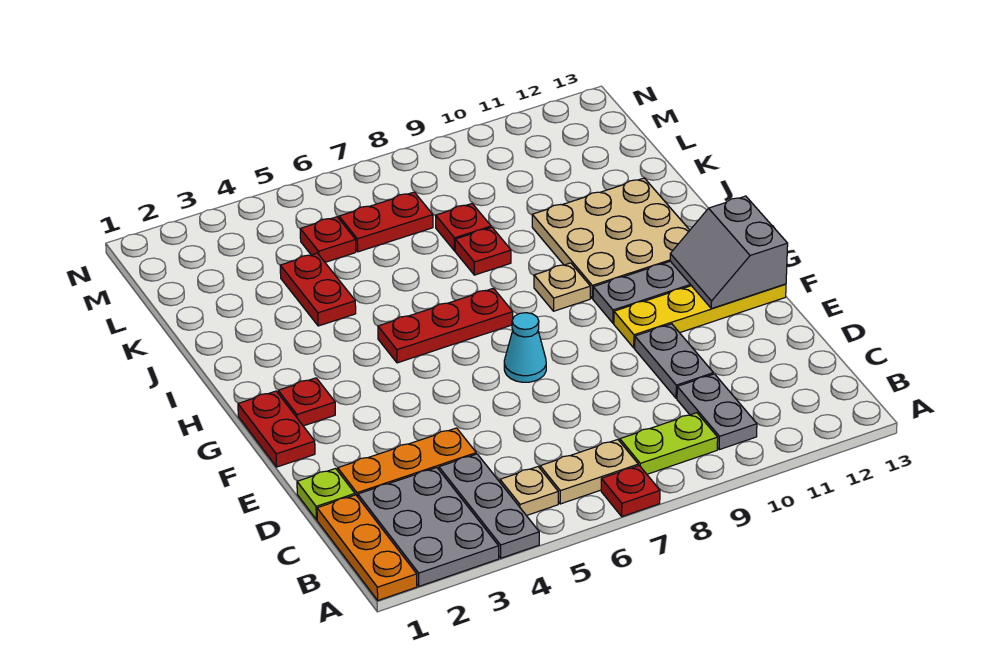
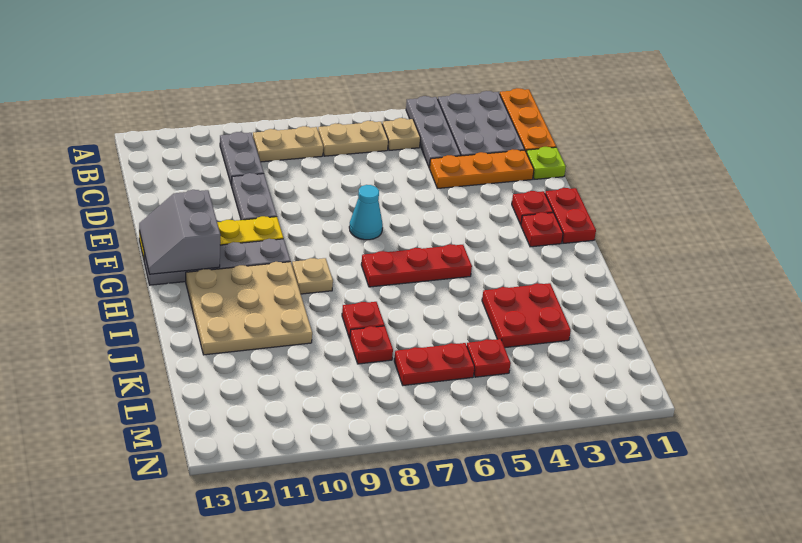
red plate A7 level 1 -> red plate F2 level 1
lime plate B8:B9 level 1 -> tan plate B8:B9 level 1
grey slope F12:G13 level 2 top 13 -> grey slope F12:G13 level 2 top 12
red plate J4:K4 level 1 -> red plate J3:K4 level 1

